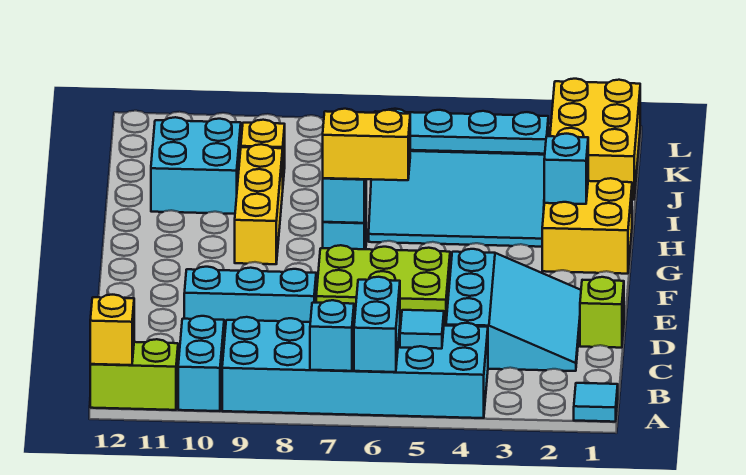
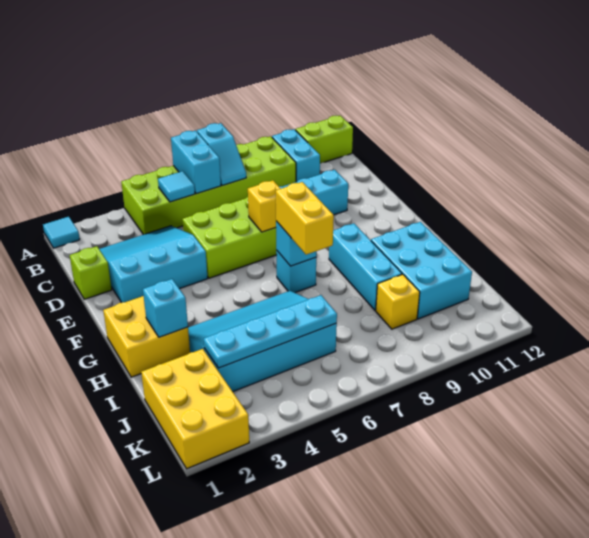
cyan brick A4:B9 level 1 -> lime brick A4:B9 level 1
yellow brick A12 level 2 -> yellow brick E7 level 2
cyan slope C2:E4 level 1 top 4 -> cyan slope C2:E4 level 1 top E
yellow brick G6:G7 level 3 -> yellow brick G7:H7 level 3
yellow brick G9:I9 level 1 -> cyan brick G9:I9 level 1
cyan brick I10:J11 level 1 -> cyan brick H10:J11 level 1

